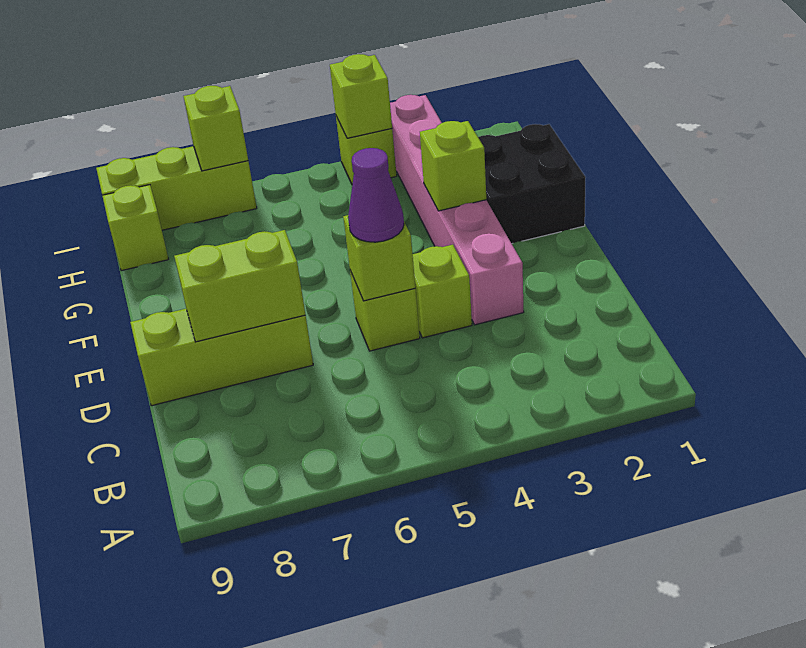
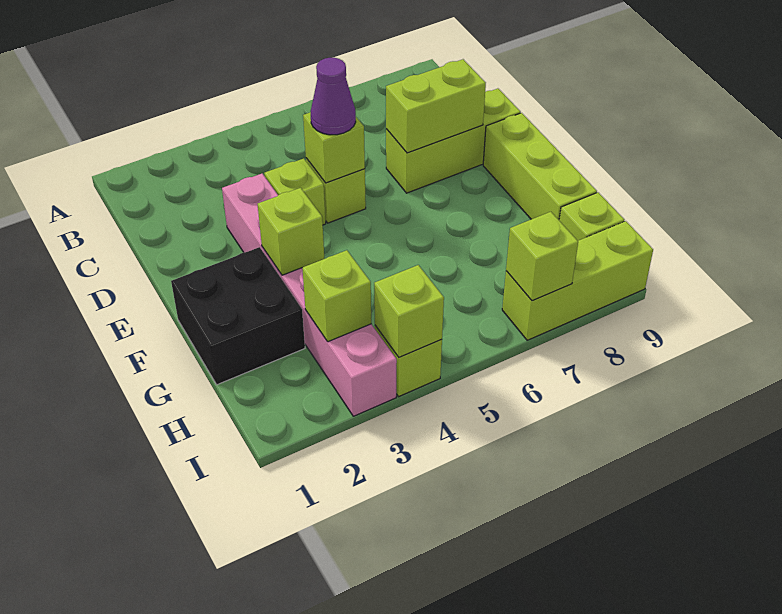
none -> lime brick E9:G9 level 1
none -> lime brick H3 level 2

